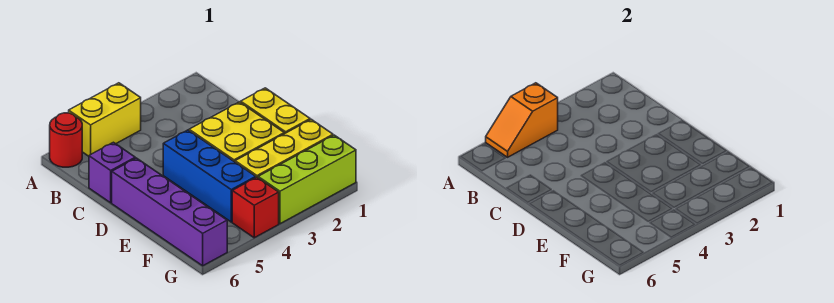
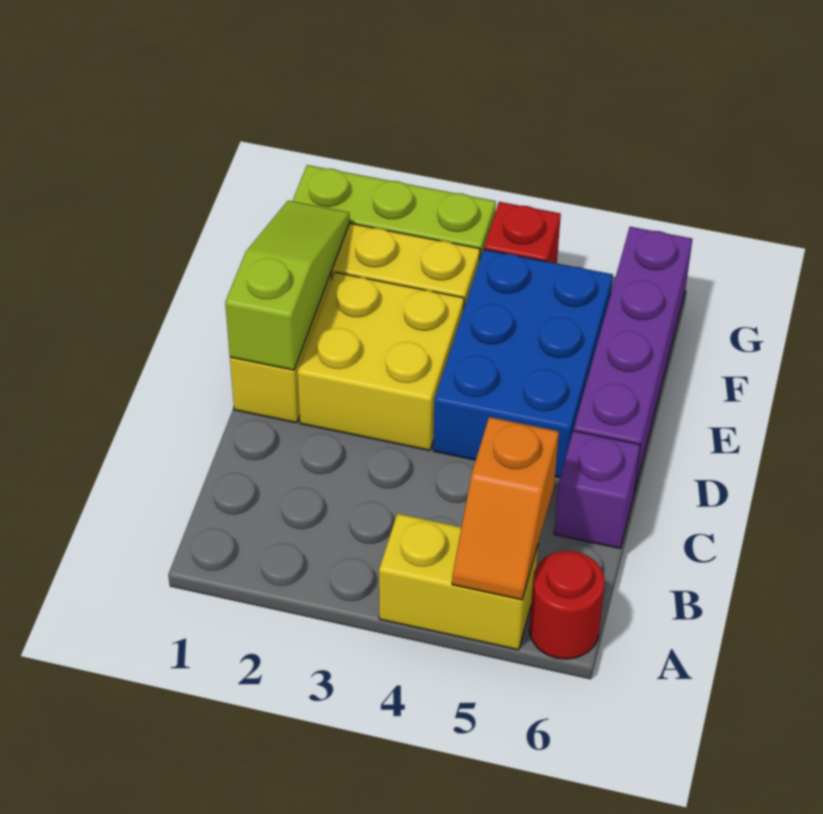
orange slope A4:A5 level 2 top 4 -> orange slope A5:B5 level 2 top B
none -> lime slope D1:F1 level 2 top D
blue brick D4:F4 level 1 -> blue brick D4:F5 level 1

